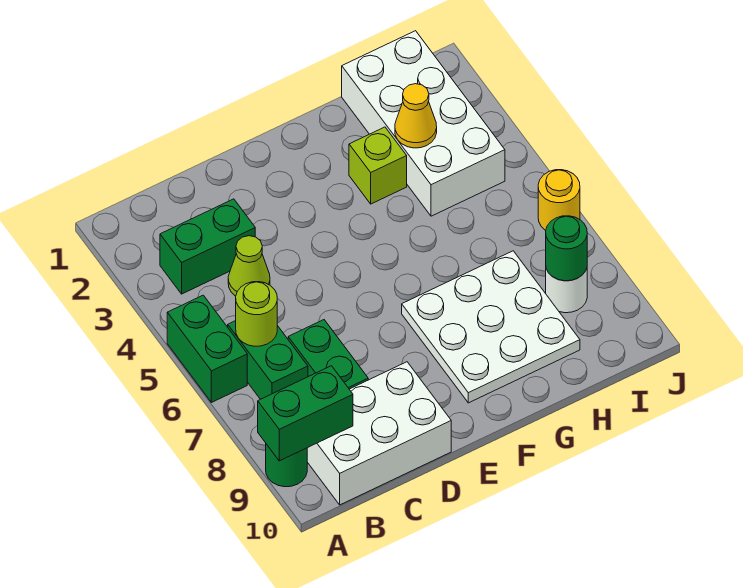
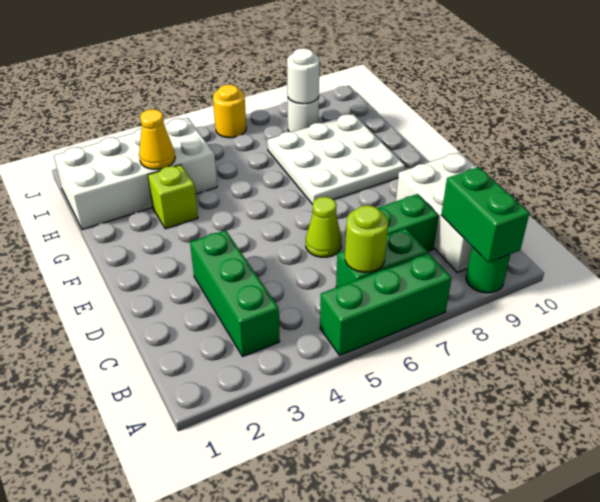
green brick A5:A6 level 1 -> green brick A5:A7 level 1
green brick B3:C3 level 1 -> green brick B3:D3 level 1
lime cone C4 level 1 -> lime cone D6 level 1
green round brick I8 level 2 -> white round brick I8 level 2

